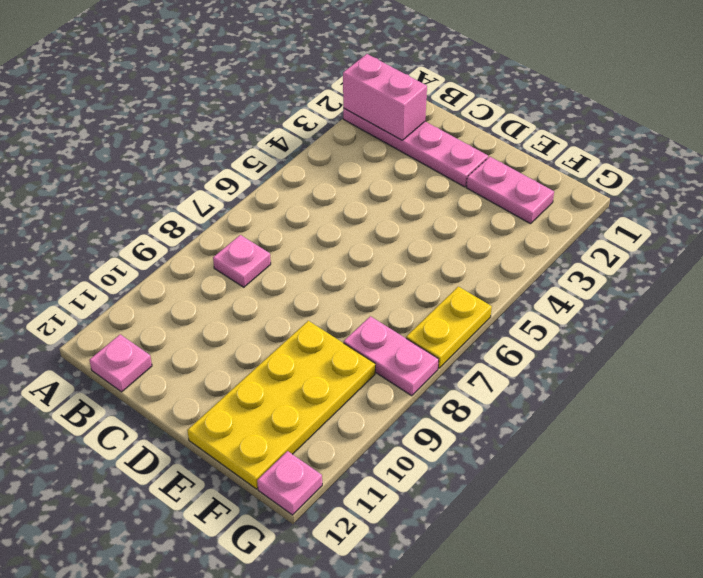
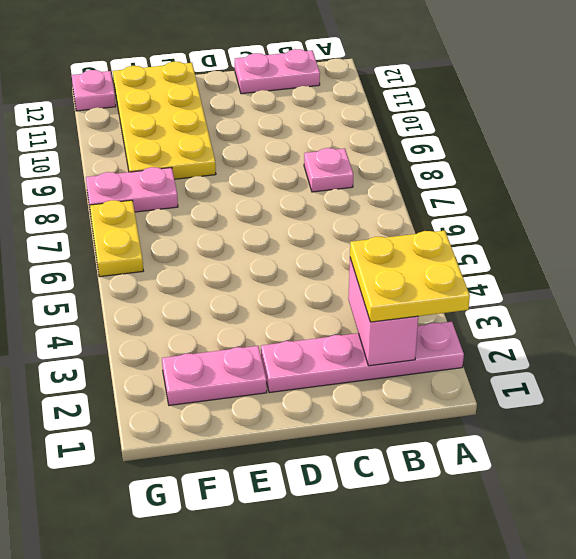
pink brick A2:B2 level 2 -> pink brick B2:B3 level 2
none -> yellow plate A2:B3 level 3
pink plate B12 level 1 -> pink plate B12:C12 level 1

